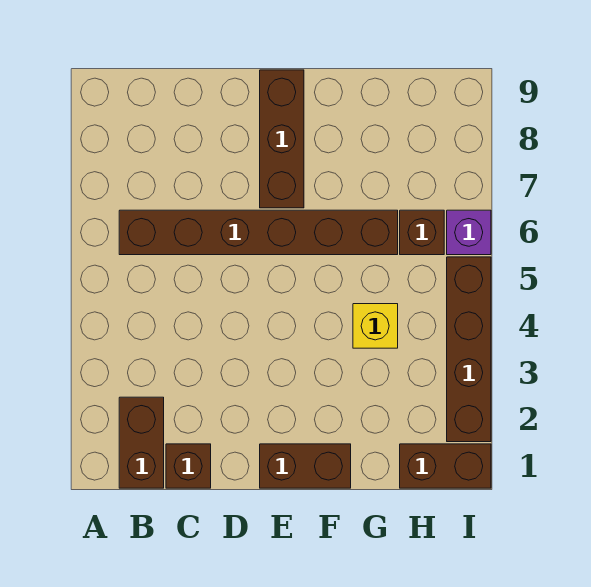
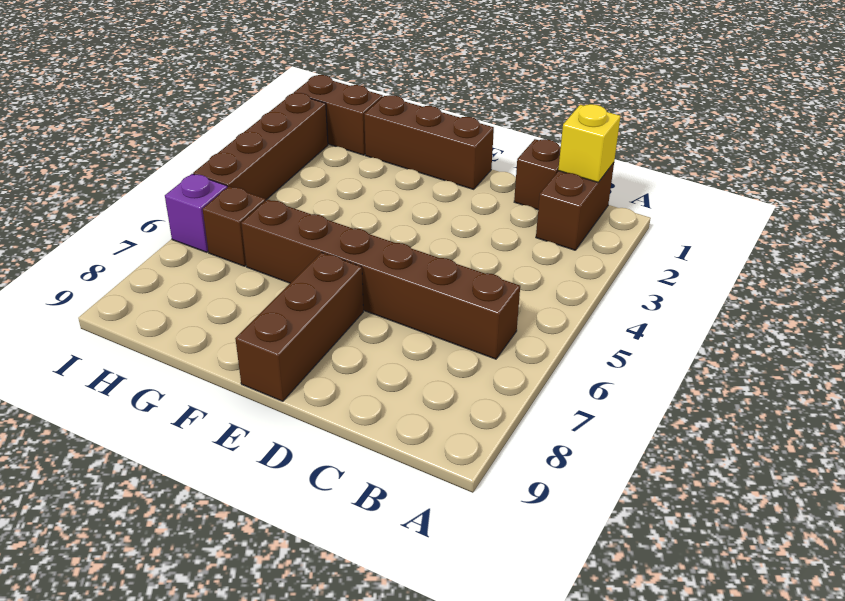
brown brick E1:F1 level 1 -> brown brick E1:G1 level 1
yellow brick G4 level 1 -> yellow brick B1 level 2

